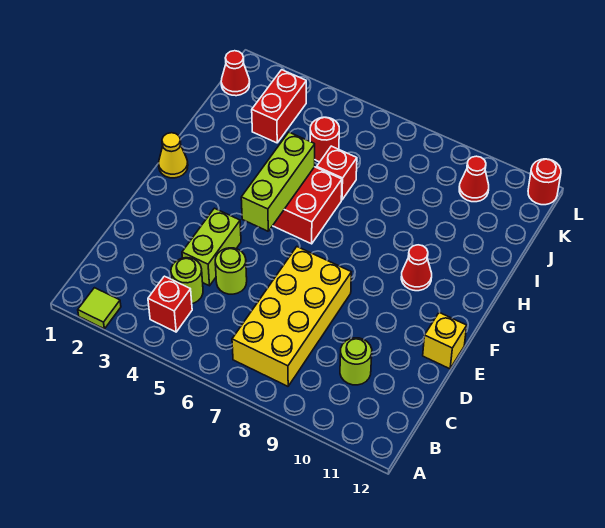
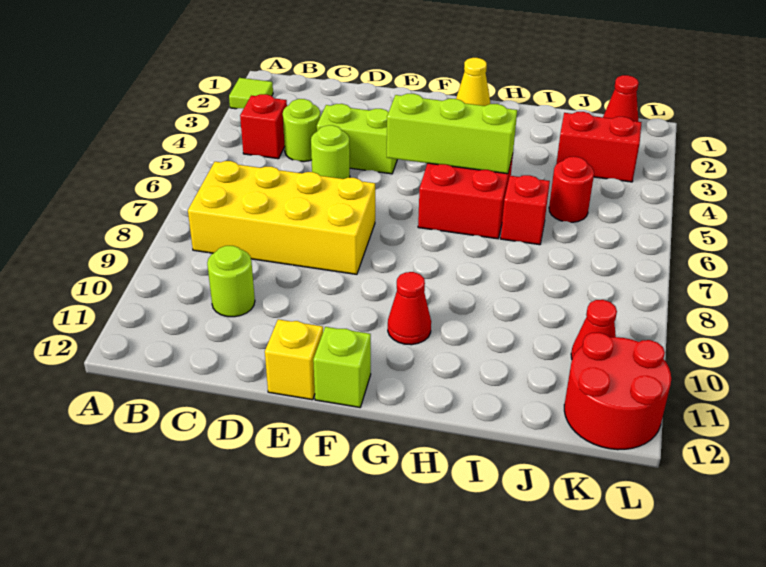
none -> lime brick F12 level 1
red round brick L12 level 1 -> red round brick K11:L12 level 1

